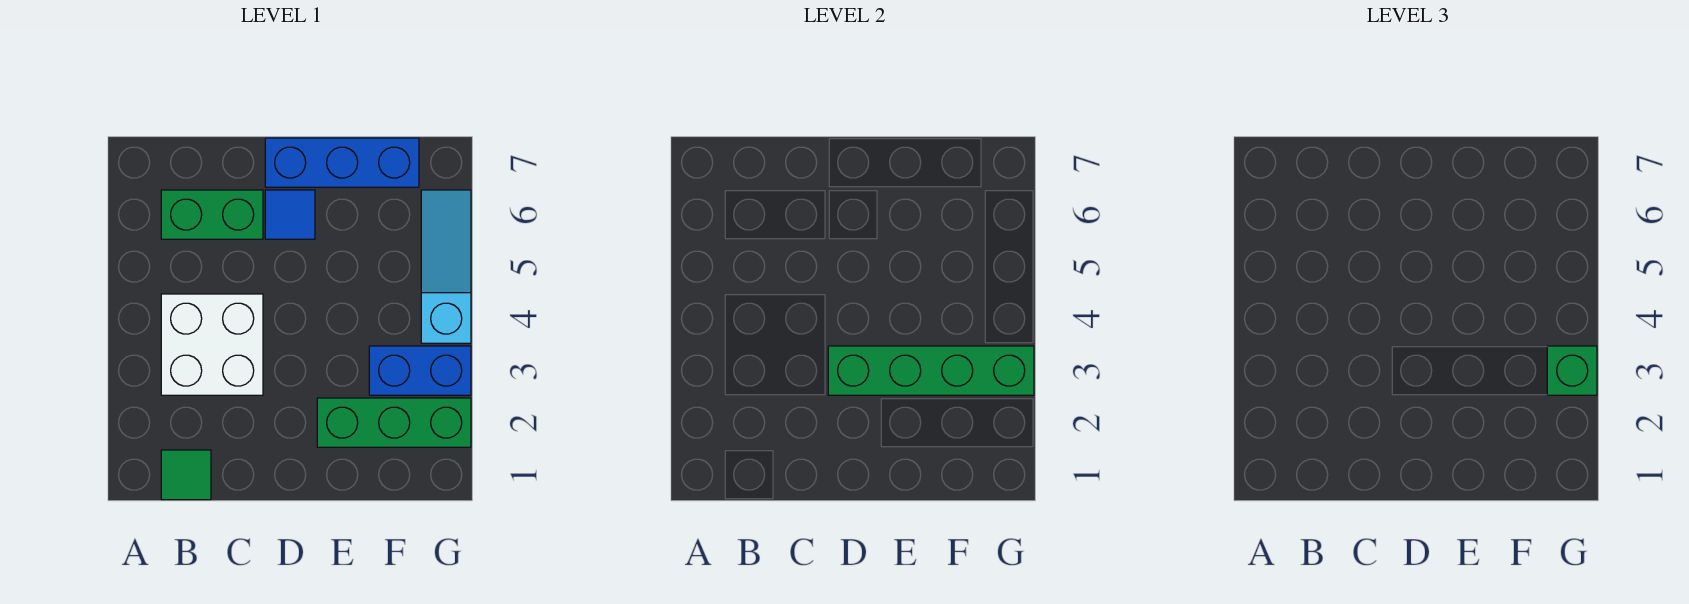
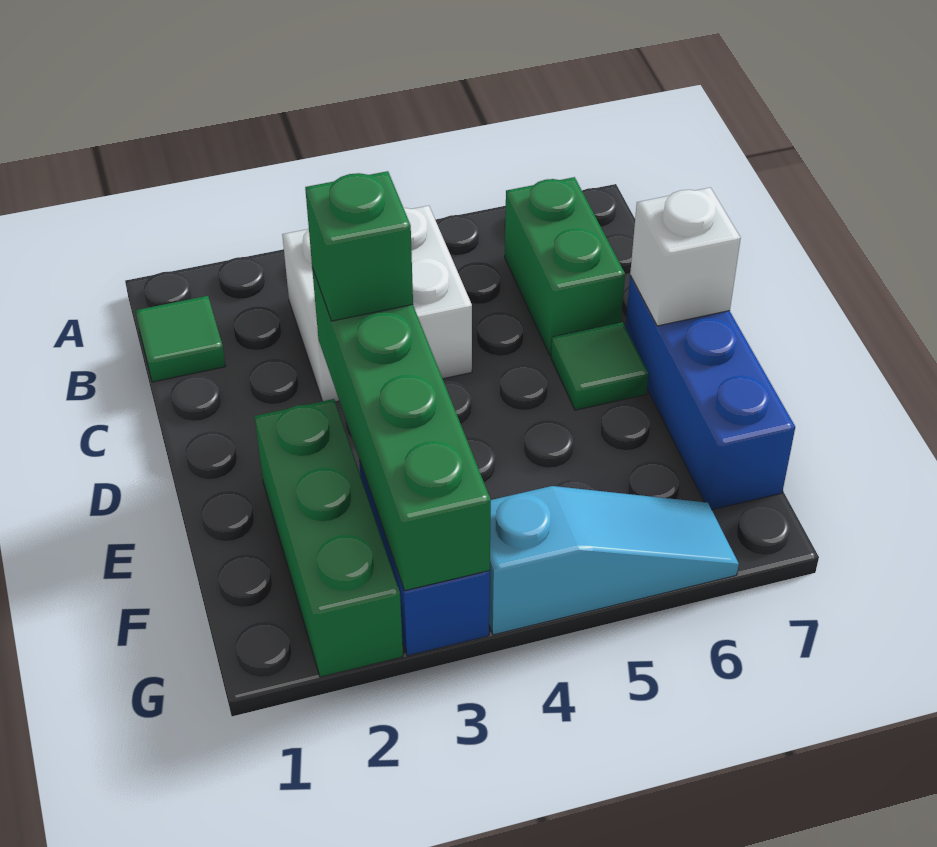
blue tile D6 level 1 -> green tile D6 level 1
none -> white brick D7 level 2
green brick G3 level 3 -> green brick D3 level 3

